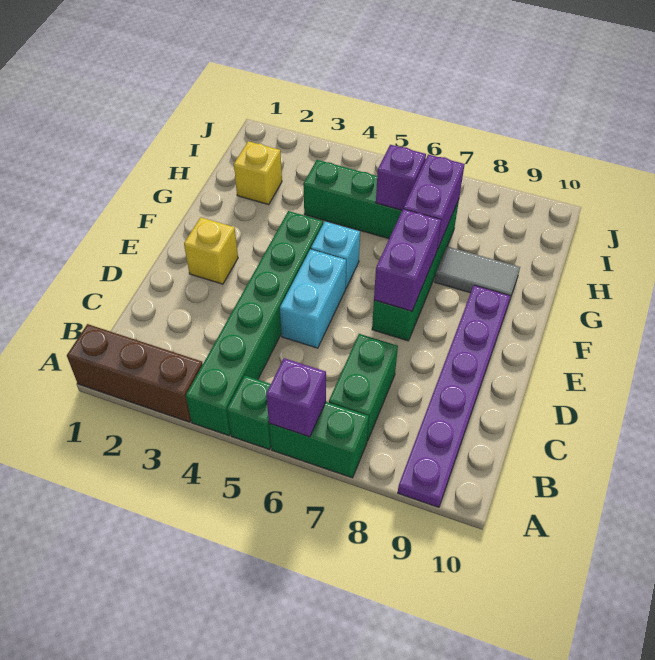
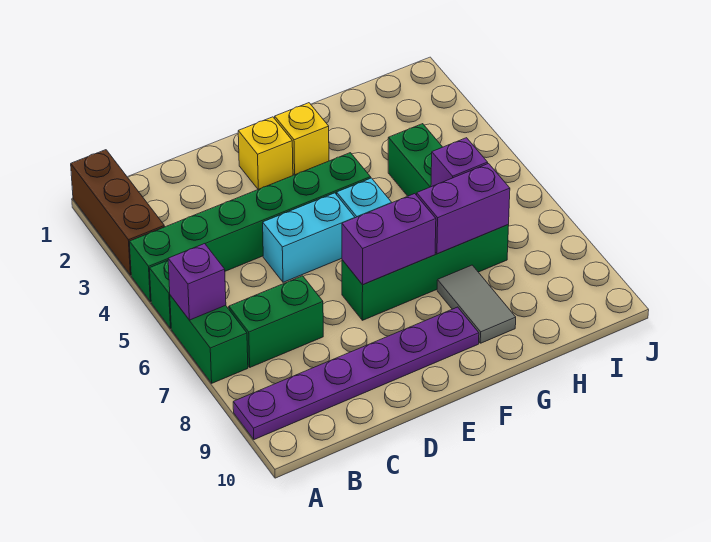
yellow brick H2 level 1 -> yellow brick F2 level 1

